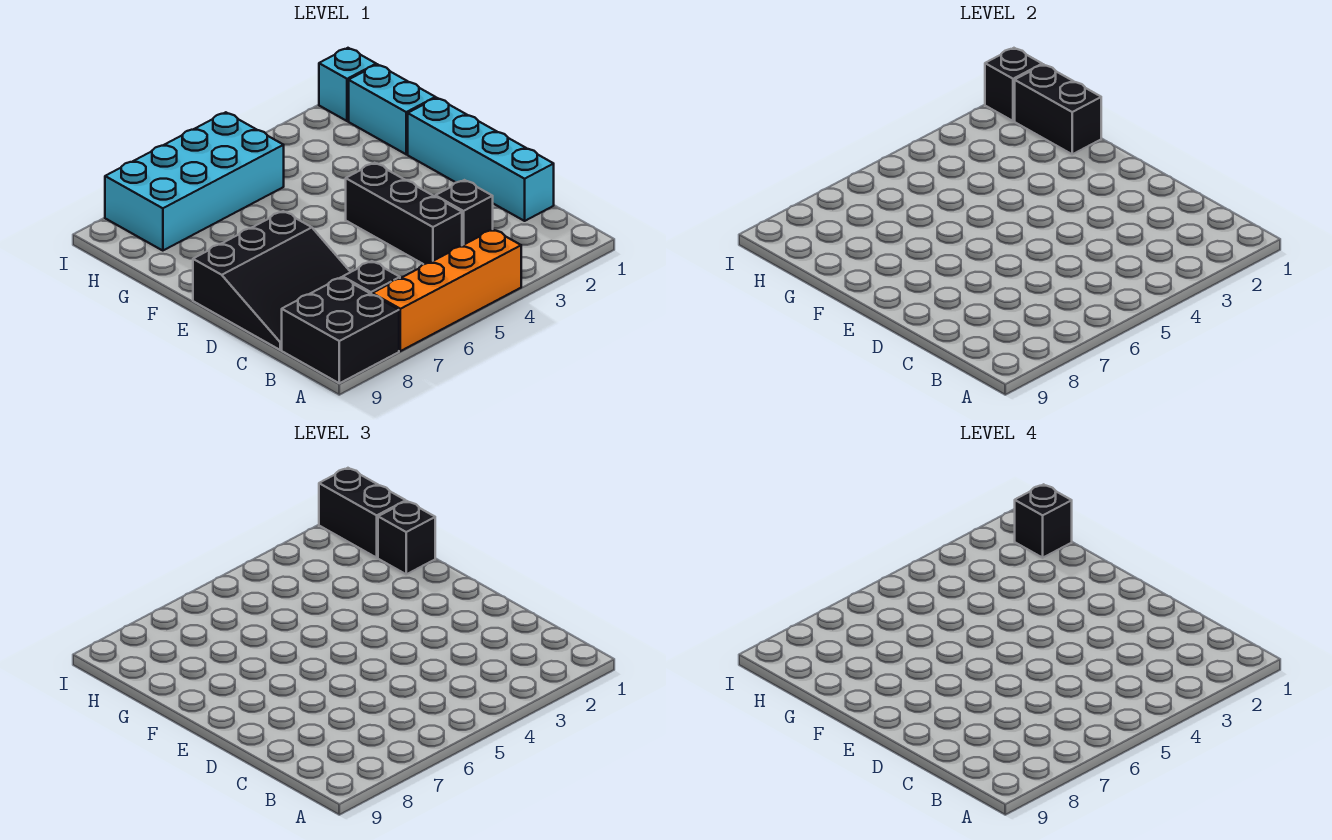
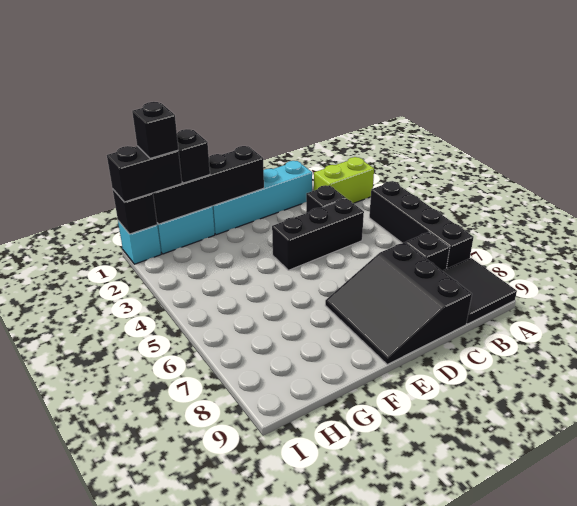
none -> lime brick A2:B2 level 1
orange brick A4:A7 level 1 -> black brick A4:A7 level 1
black brick A8:B9 level 1 -> black tile A8:B9 level 1
black slope C7:E9 level 1 top E -> black slope C7:E9 level 1 top C
black brick G1:H1 level 2 -> black brick E1:H1 level 2
cyan brick H5:I8 level 1 -> none

